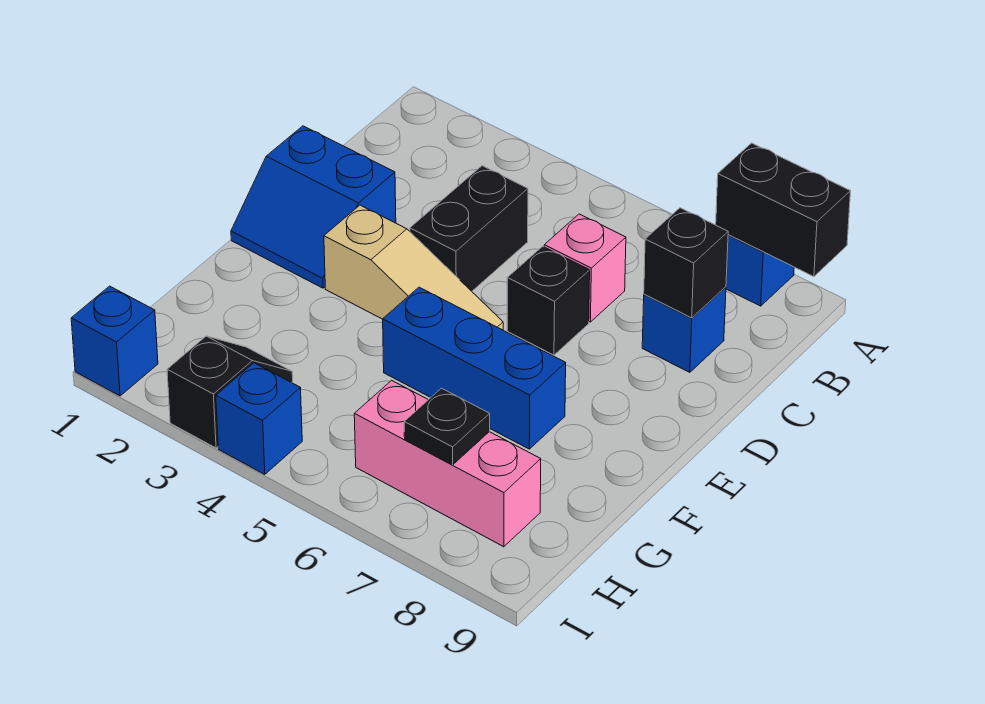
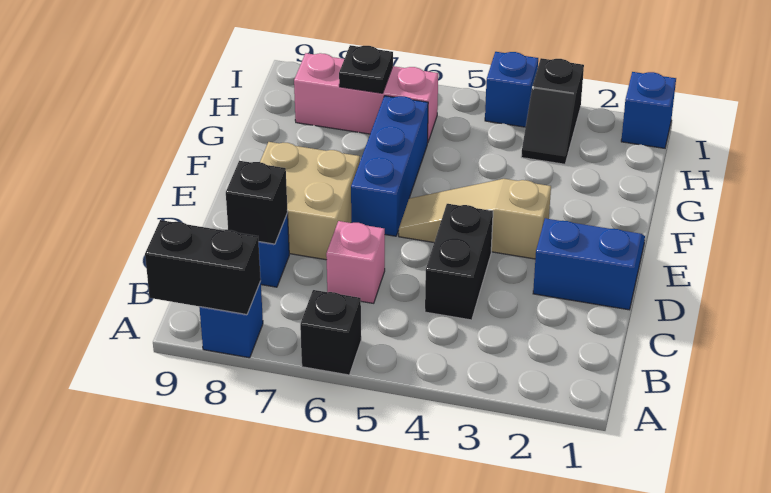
black brick D6 level 1 -> black brick A6 level 1
none -> tan brick D7:E8 level 1
blue brick F5:F7 level 1 -> blue brick E6:G6 level 1

